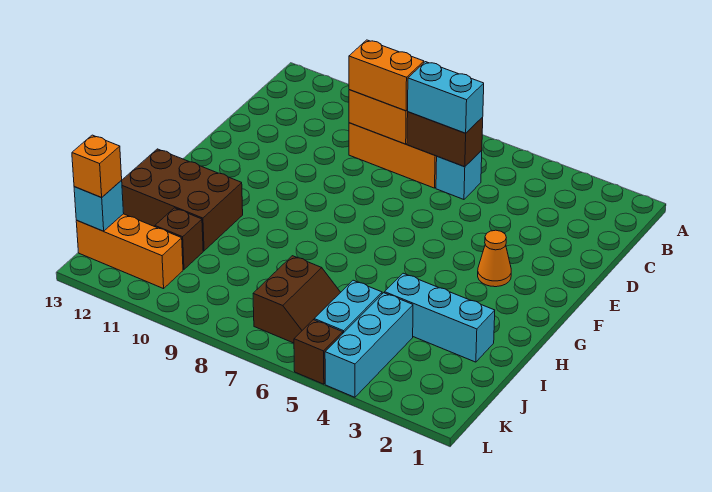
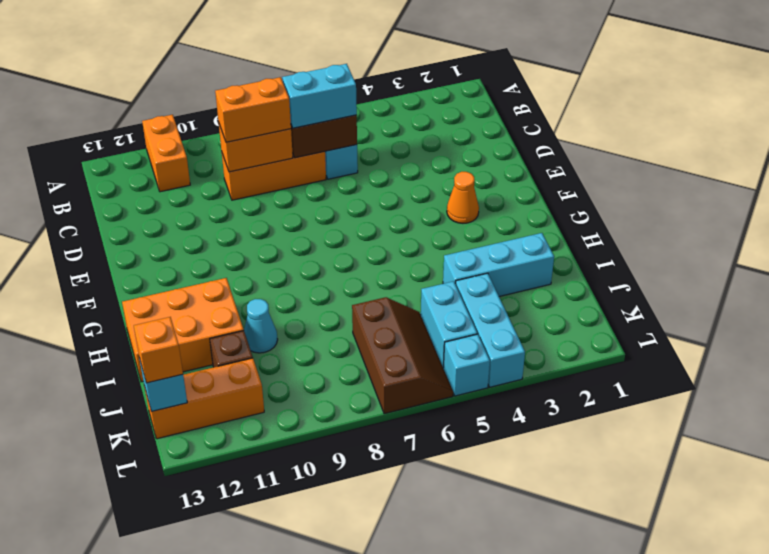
none -> orange brick A11:B11 level 1
brown brick H11:I13 level 1 -> orange brick H11:I13 level 1
none -> cyan cone I10 level 1
brown slope J6:K7 level 1 top 7 -> brown slope J6:L7 level 1 top 7
brown brick L5 level 1 -> cyan brick L5 level 1

